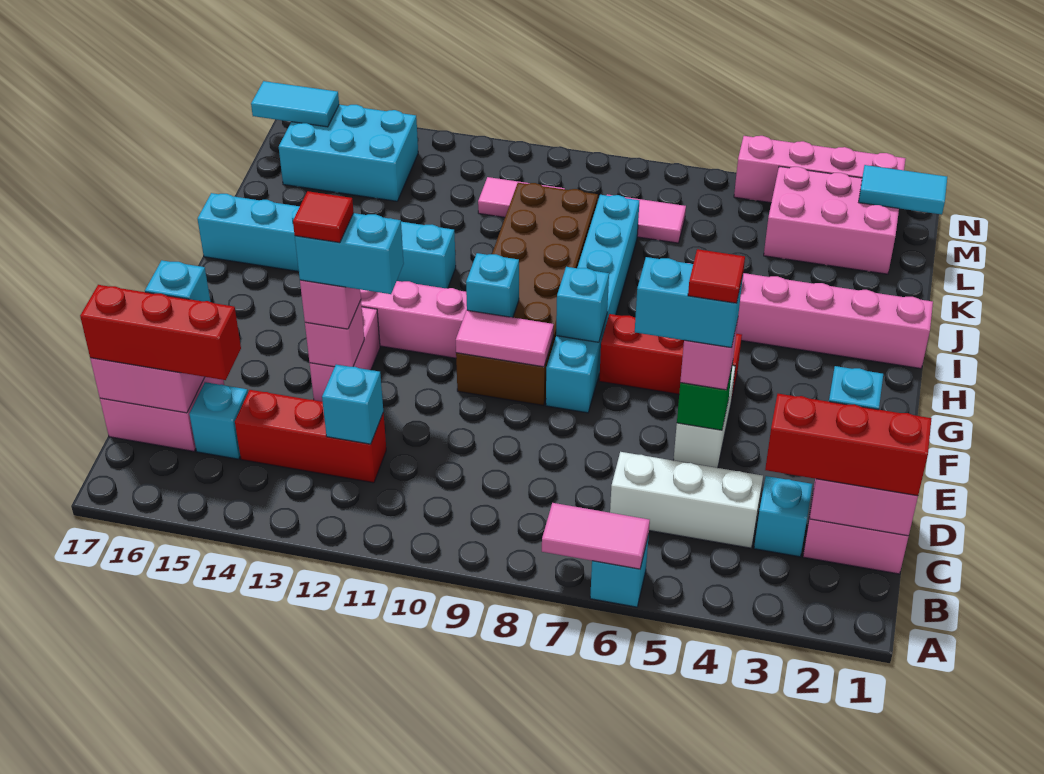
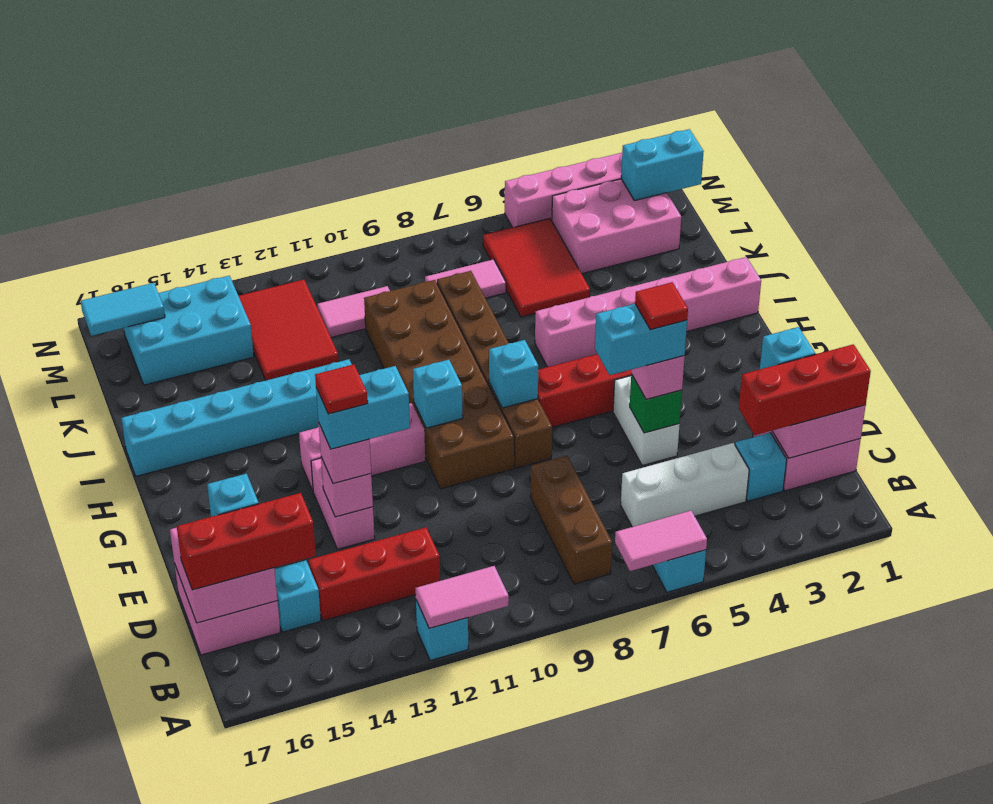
none -> brown brick B8:D8 level 1
cyan brick C12 level 2 -> cyan brick A12 level 1
cyan brick F8:K8 level 1 -> brown brick F8:K8 level 1
pink tile F9:F10 level 2 -> pink tile A11:A12 level 2
none -> red tile K5:M6 level 1
none -> red tile K12:M13 level 1
cyan tile M1:M2 level 2 -> cyan brick M1:M2 level 2

